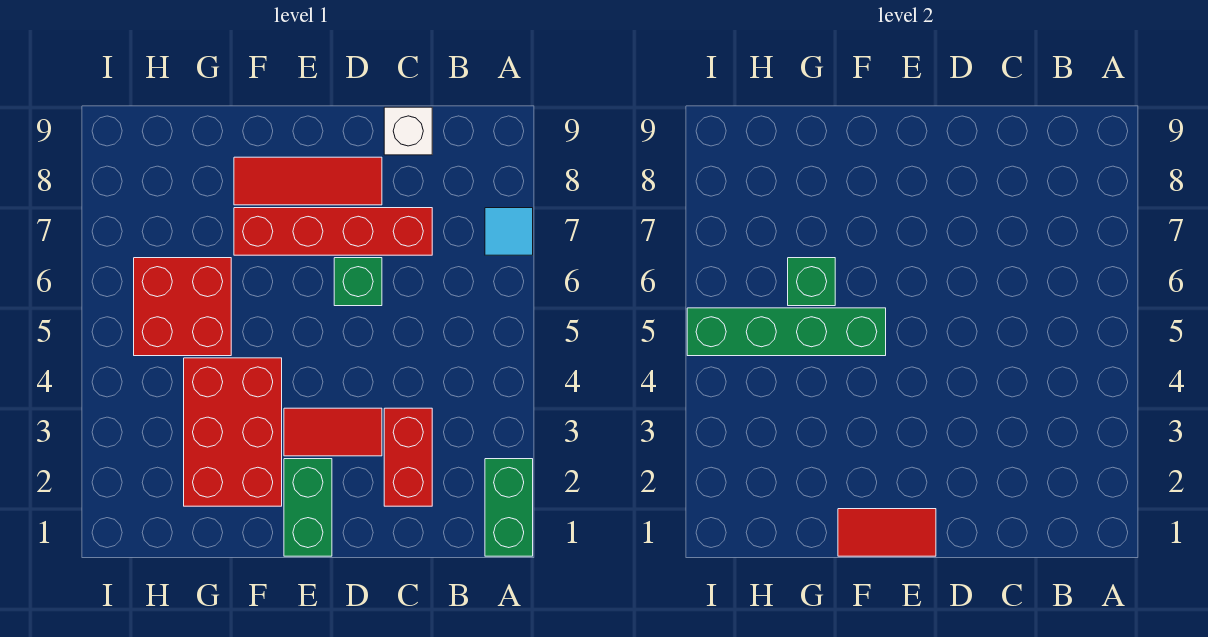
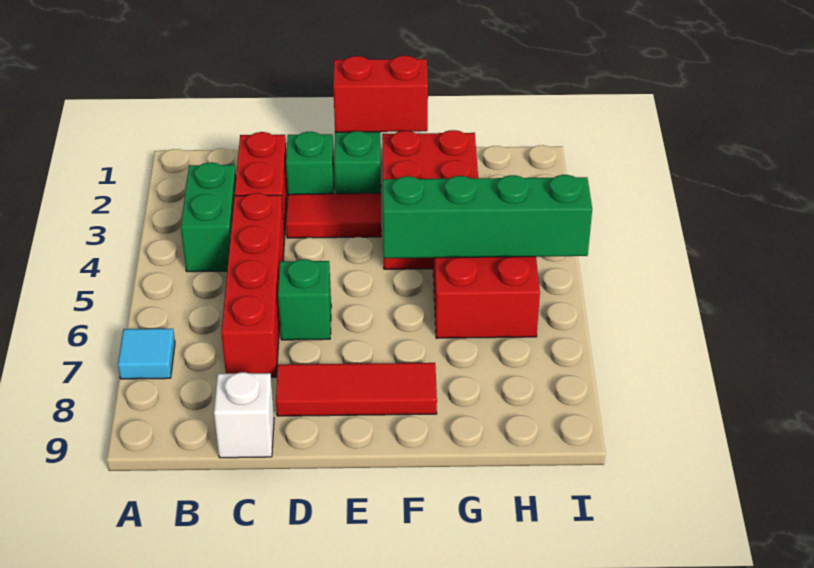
green brick A1:A2 level 1 -> green brick B3:B4 level 1
red brick C7:F7 level 1 -> red brick C4:C7 level 1
red tile E1:F1 level 2 -> red brick E1:F1 level 2
green brick G6 level 2 -> green brick D2 level 1

